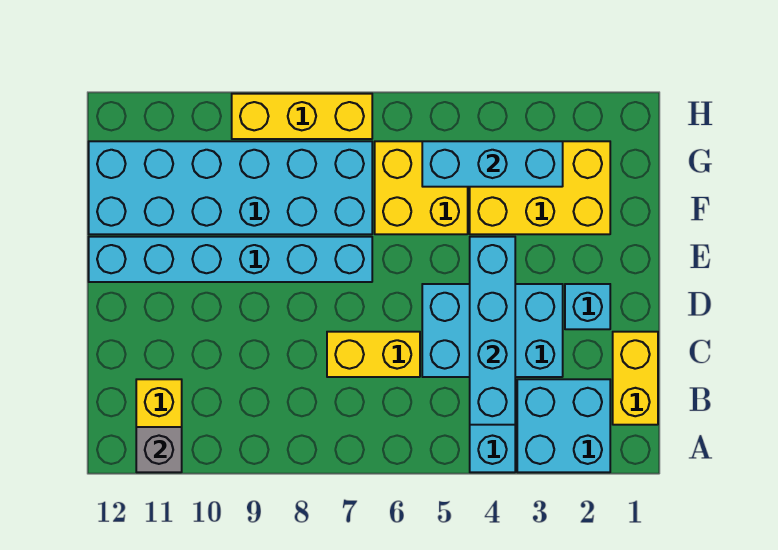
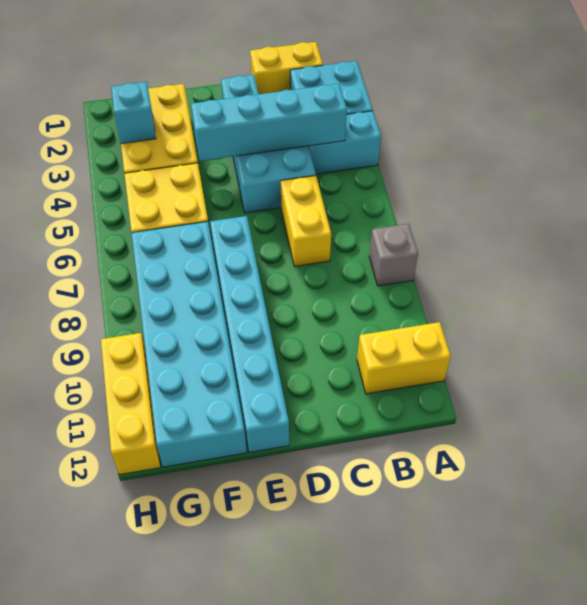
grey brick A11 level 2 -> grey brick A8 level 1
cyan brick G3:G5 level 2 -> cyan brick G3 level 2
yellow brick H7:H9 level 1 -> yellow brick H10:H12 level 1

